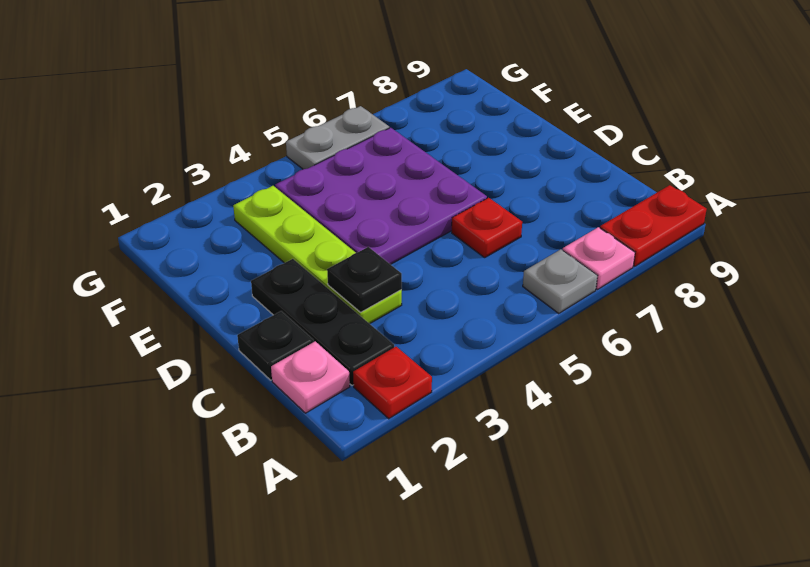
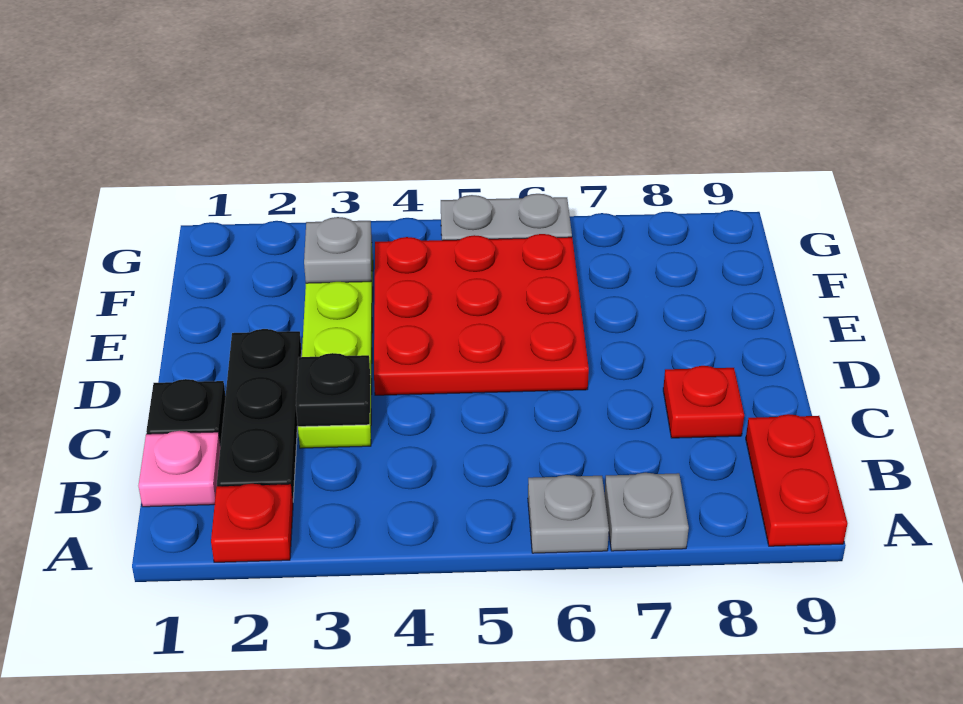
pink plate A7 level 1 -> grey plate A7 level 1
red plate A8:A9 level 1 -> red plate A9:B9 level 1
red plate C6 level 1 -> red plate C8 level 1
purple plate D4:F6 level 1 -> red plate D4:F6 level 1
none -> grey plate F3 level 2

